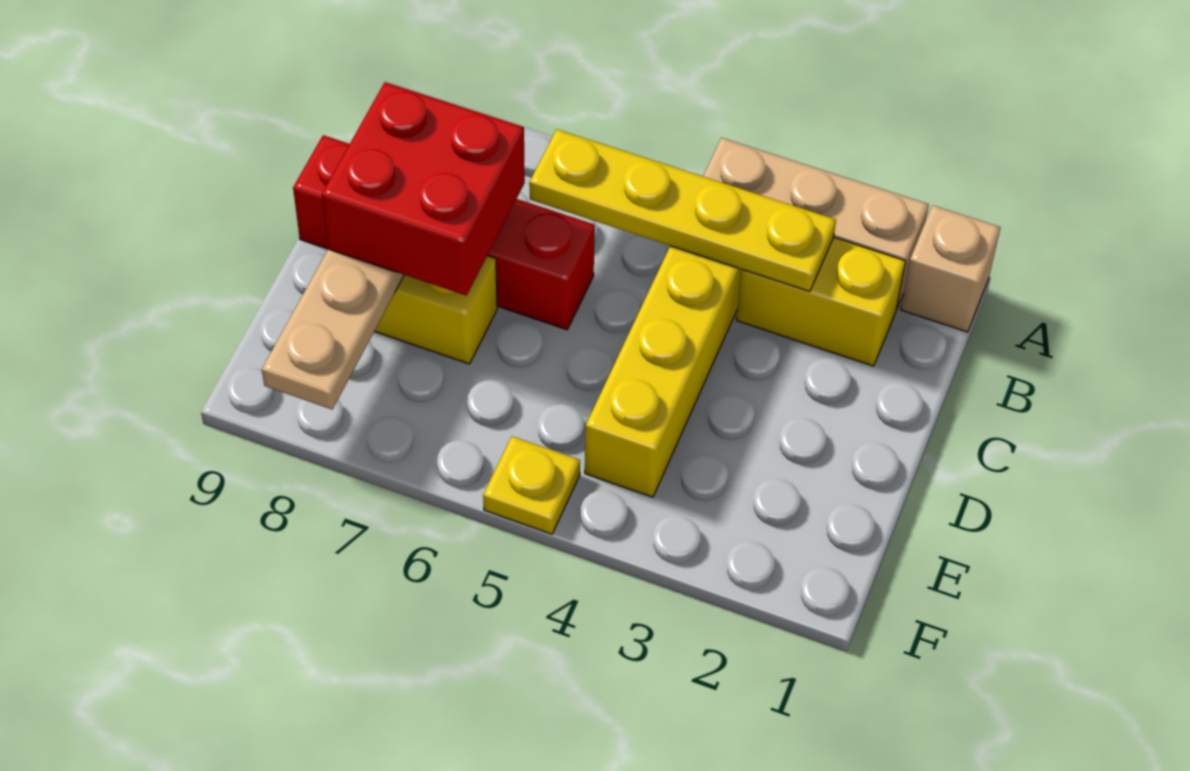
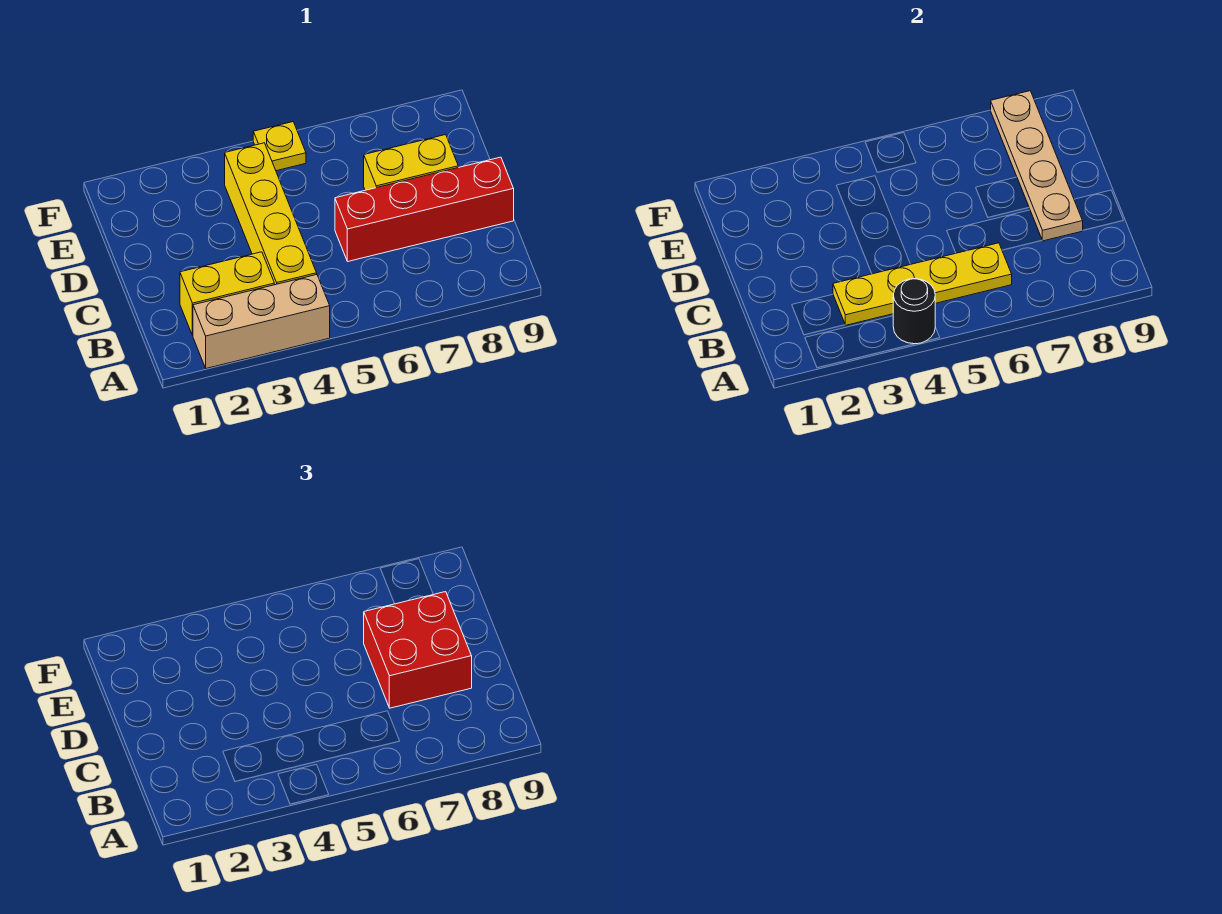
tan brick A1 level 1 -> none
none -> black round brick A4 level 2

